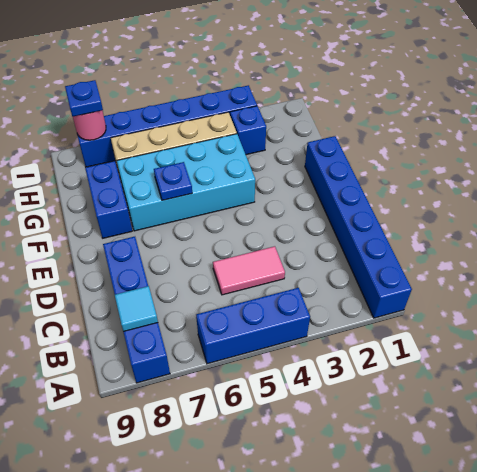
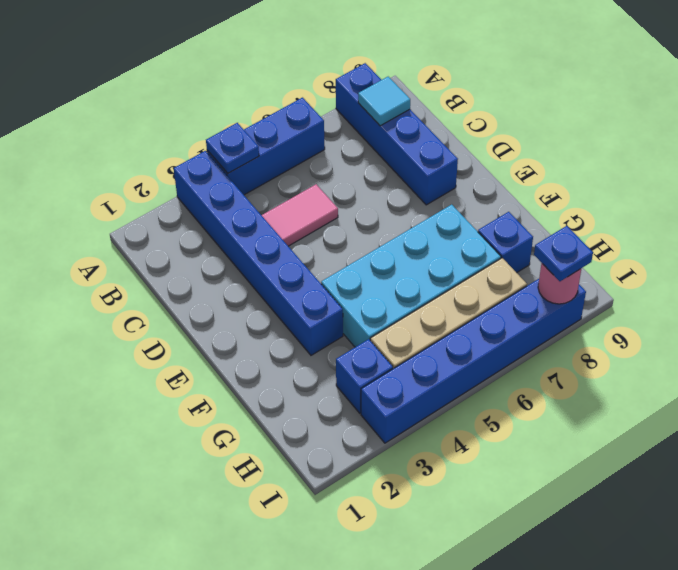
blue brick A1:F1 level 1 -> blue brick A3:F3 level 1
blue plate F6 level 2 -> blue plate A4 level 2
blue brick F8:G8 level 1 -> blue brick G8 level 1

